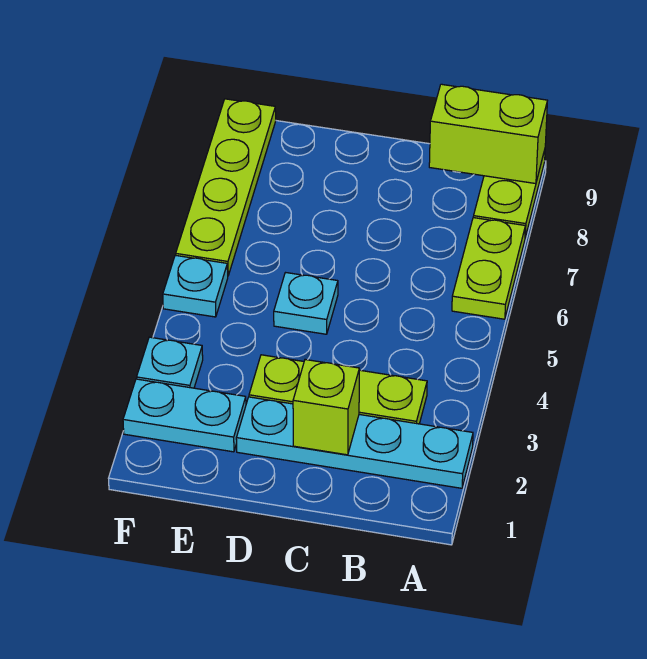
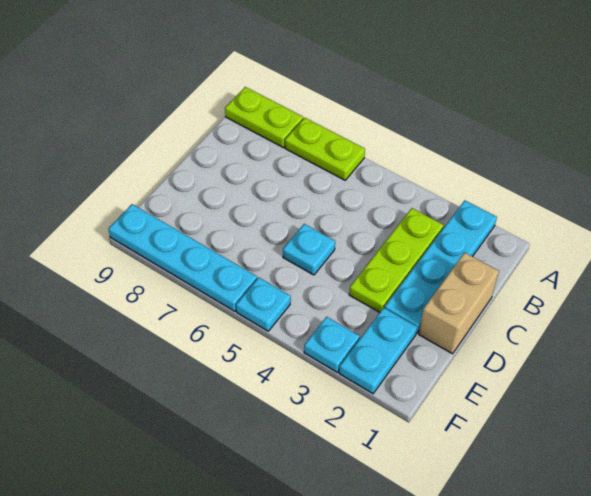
lime brick A9:B9 level 2 -> none
none -> tan brick C1:D1 level 1
lime brick C2 level 2 -> none
lime plate F6:F9 level 1 -> cyan plate F6:F9 level 1

